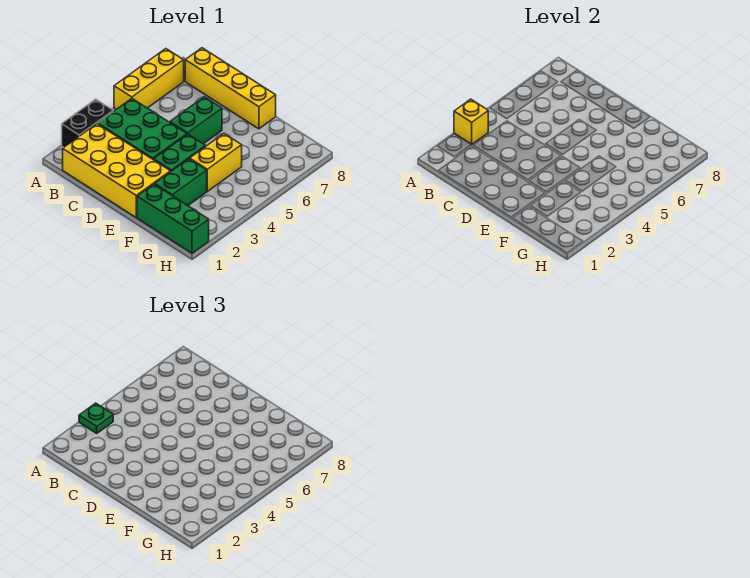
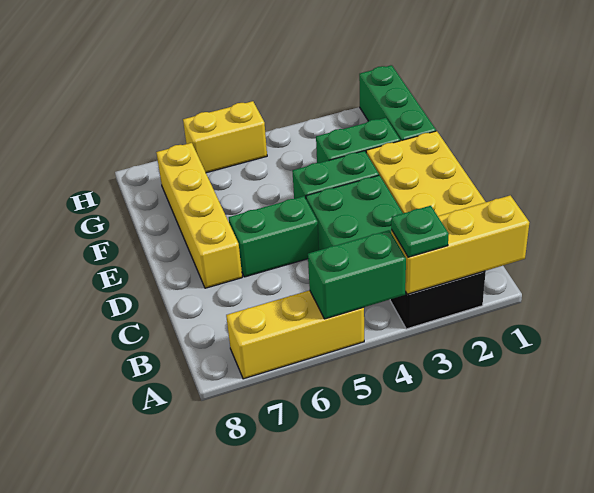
yellow brick A3 level 2 -> yellow brick A1:A3 level 2
none -> green brick A4:A5 level 2
yellow brick B8:E8 level 1 -> yellow brick D7:G7 level 1
yellow brick F4:F5 level 1 -> yellow brick H5:H6 level 1

